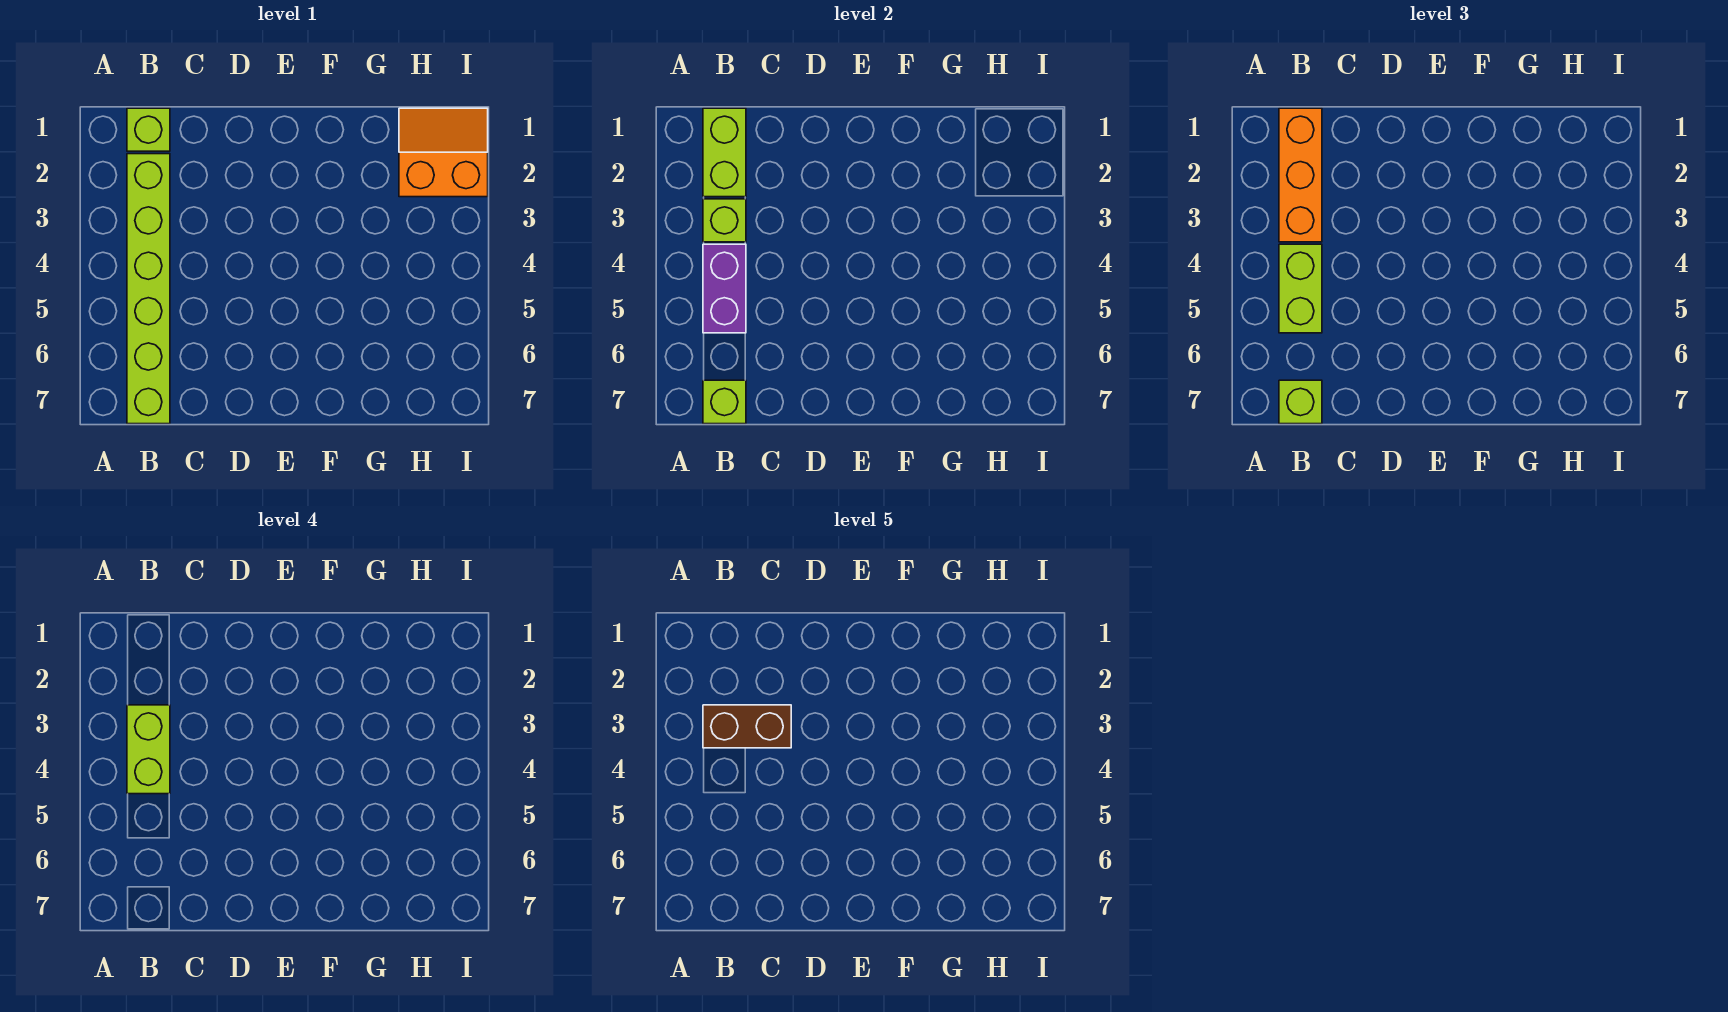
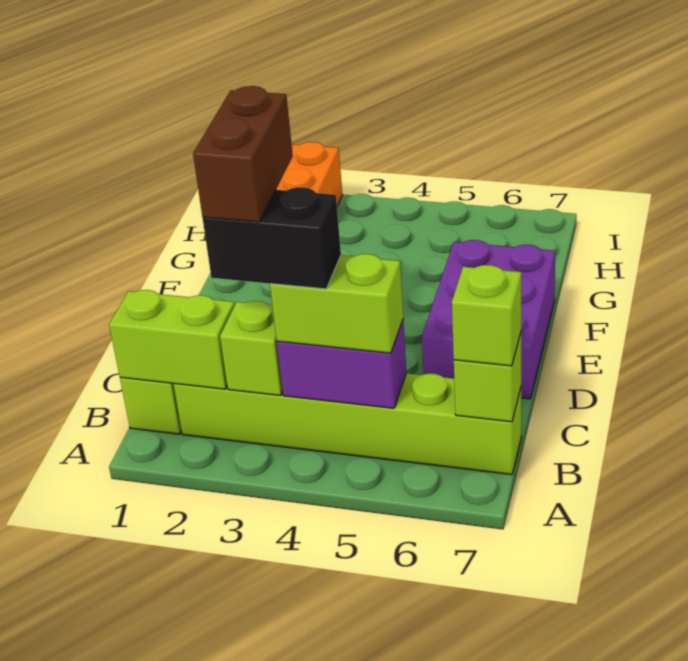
orange brick B1:B3 level 3 -> none
lime brick B3:B4 level 4 -> black brick B3:B4 level 4
none -> purple brick D6:F7 level 1

